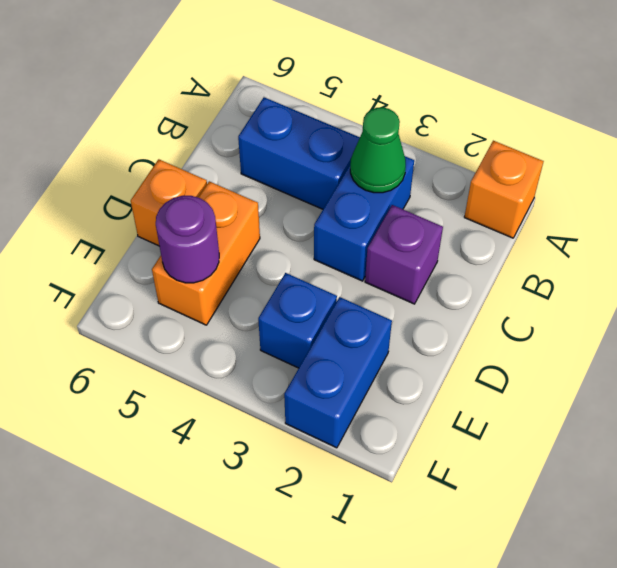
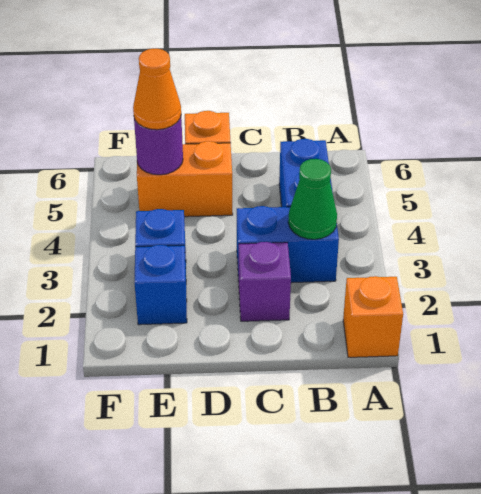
blue brick E2:F2 level 1 -> blue brick E2 level 1
none -> orange cone E5 level 3

